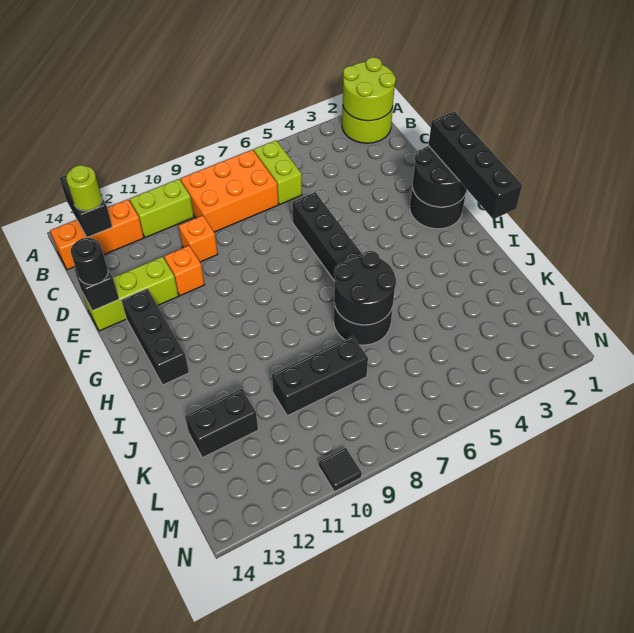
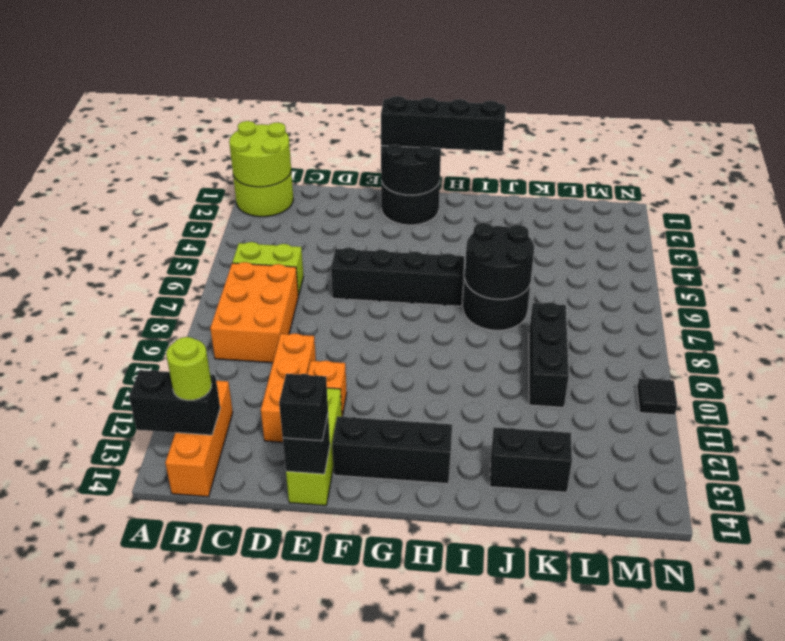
lime brick B10:B11 level 1 -> none
orange brick D10 level 1 -> orange brick D10:D12 level 1
black round brick E14 level 3 -> black brick E14 level 3
black brick K12:K13 level 1 -> black brick J13:K13 level 1

